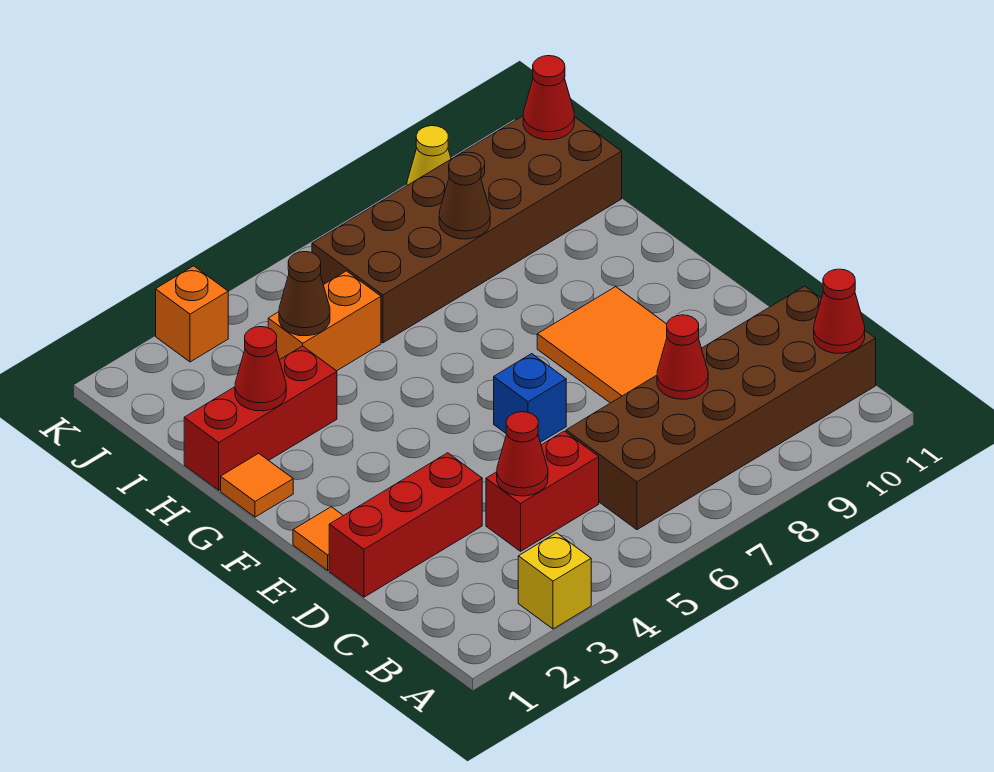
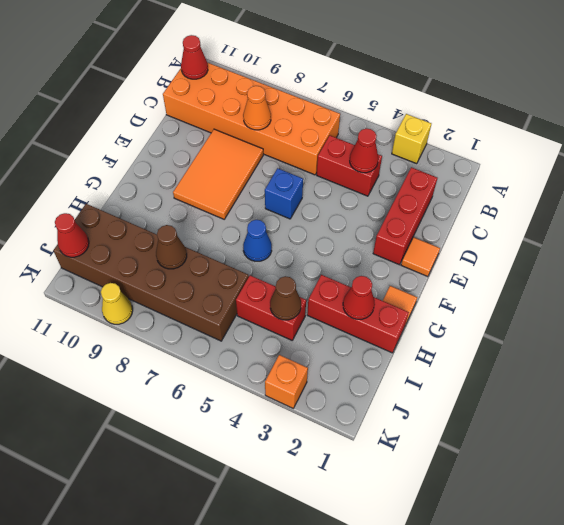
brown brick B6:C11 level 1 -> orange brick B6:C11 level 1
red cone C8 level 2 -> orange cone C8 level 2
red brick D1:D3 level 1 -> red brick C2:E2 level 1
none -> blue cone G6 level 1
orange brick I4:I5 level 1 -> red brick I4:I5 level 1

